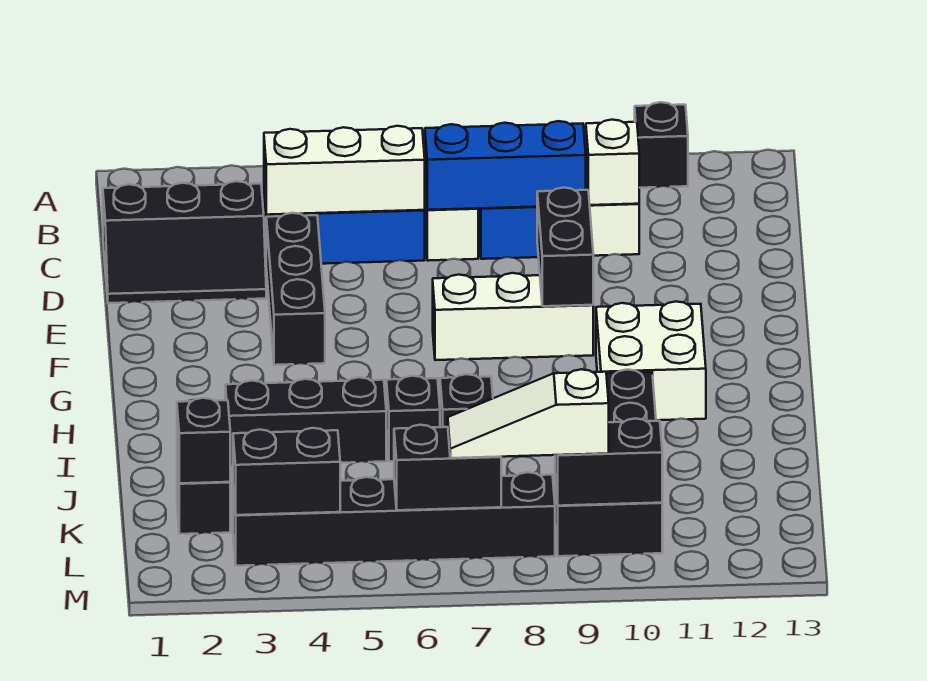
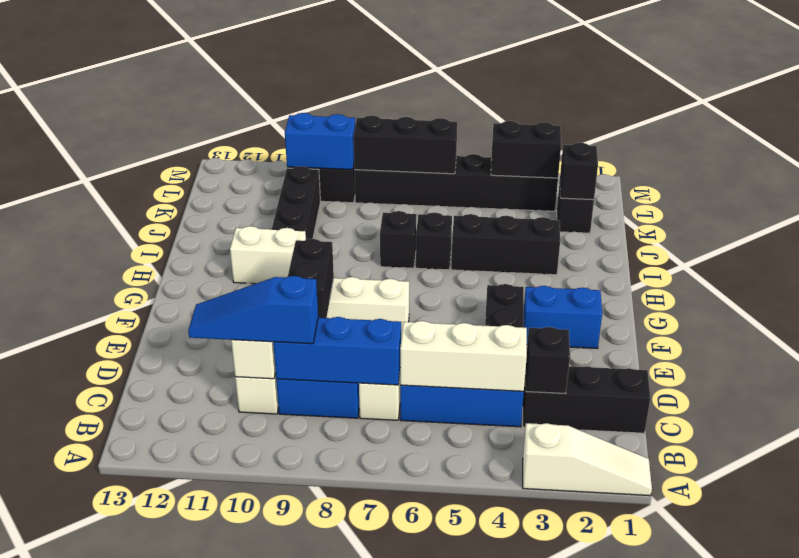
black brick A11 level 1 -> black brick C3 level 2
none -> blue slope C9:C11 level 3 top 9
none -> blue brick F2:F3 level 1
white brick G10:H11 level 1 -> white brick H10:H11 level 1
black brick L6:L7 level 2 -> black brick L6:L8 level 2
white slope L7:L9 level 3 top 9 -> white slope A1:A3 level 1 top 3
black brick L9:L10 level 2 -> blue brick L9:L10 level 2

